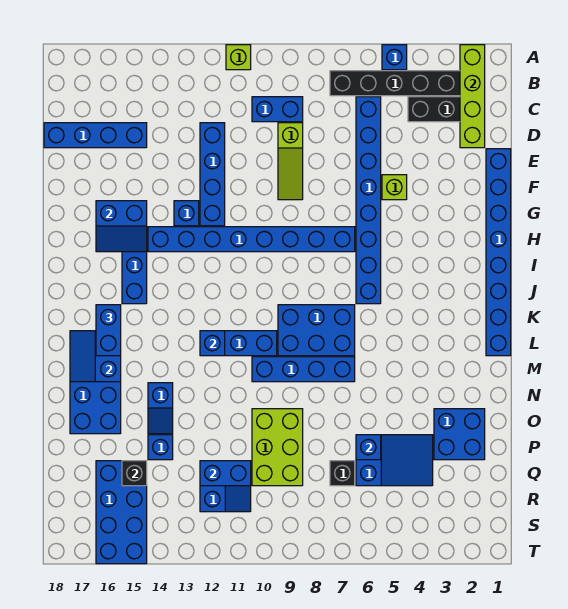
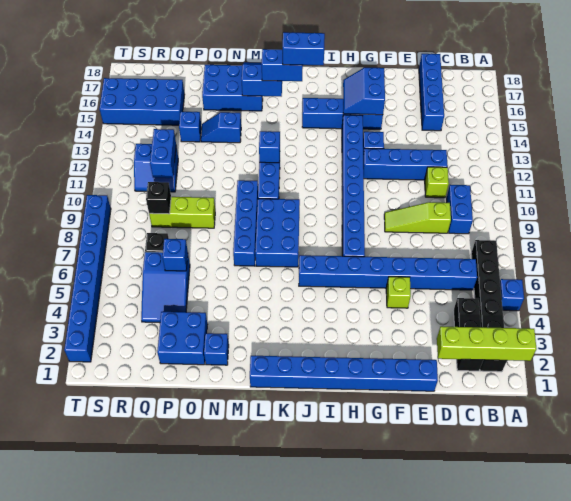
lime brick A11 level 1 -> lime brick D11 level 1
none -> blue brick J16:K16 level 4
none -> blue brick N2 level 1
lime brick O9:Q10 level 1 -> lime brick O9:Q9 level 1
black brick Q15 level 2 -> black brick Q9 level 2
none -> blue brick T2:T9 level 1

